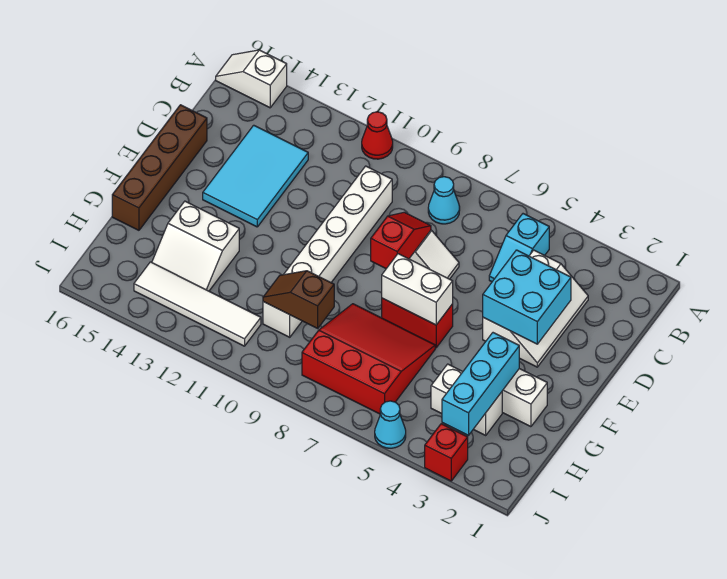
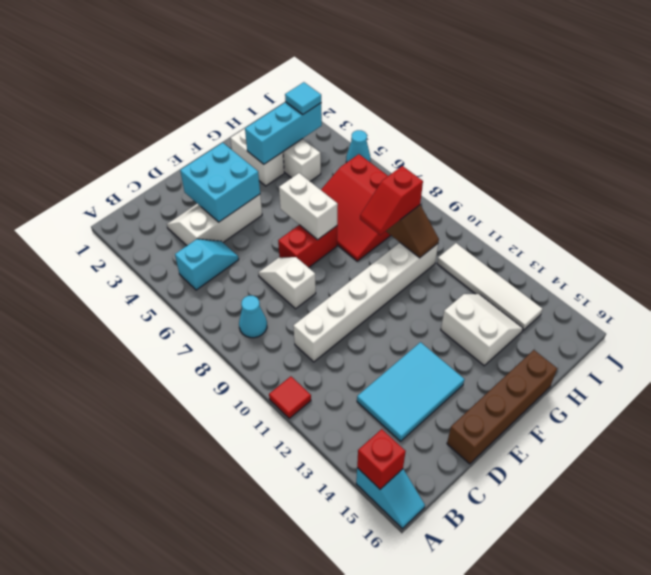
red cone A11 level 1 -> red tile A11 level 1
white slope A15:A16 level 1 top 15 -> cyan slope A15:A16 level 1 top 15
red slope D8:E8 level 2 top E -> red slope G9:H9 level 3 top H
red brick F6:F7 level 1 -> red brick E7:F7 level 1
none -> cyan tile I3 level 3
red brick J3 level 1 -> red brick A15 level 2

